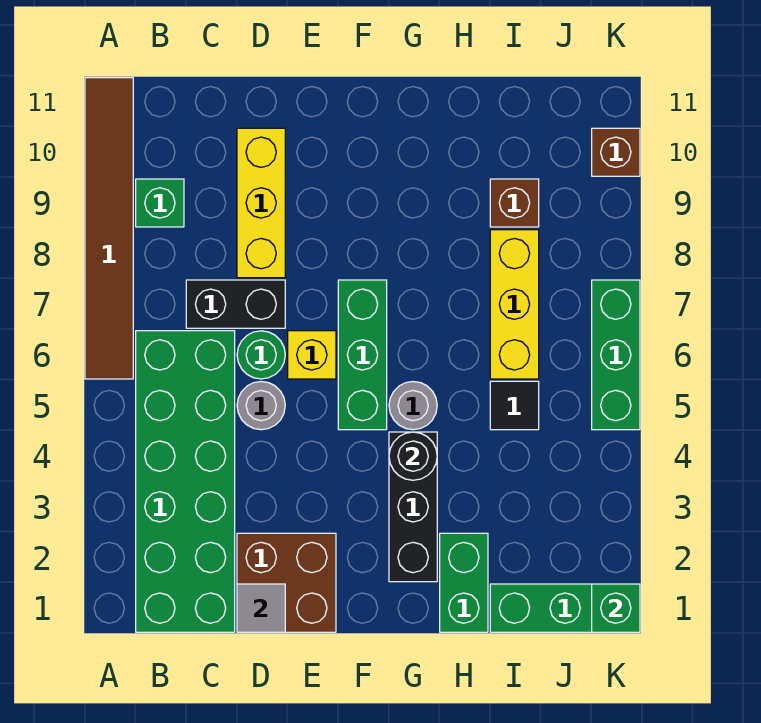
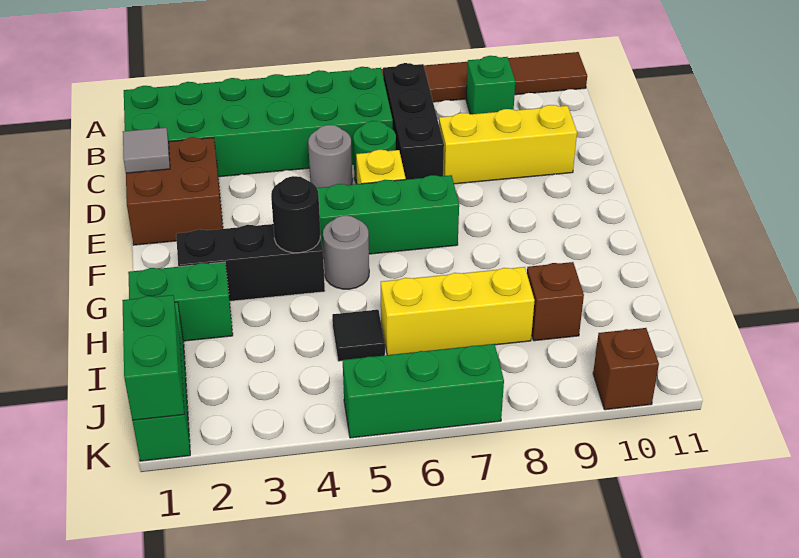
black brick C7:D7 level 1 -> black brick B7:D7 level 1
green brick K1 level 2 -> green brick J1:K1 level 2

